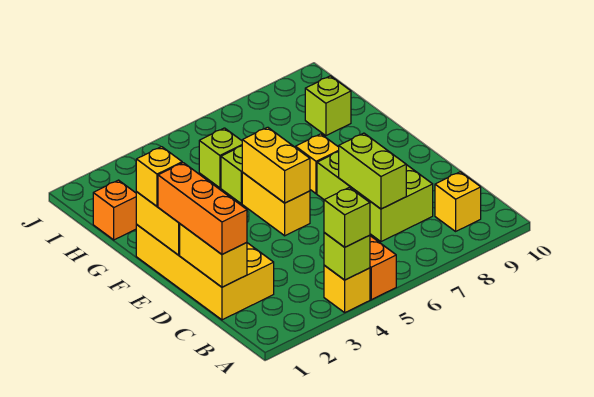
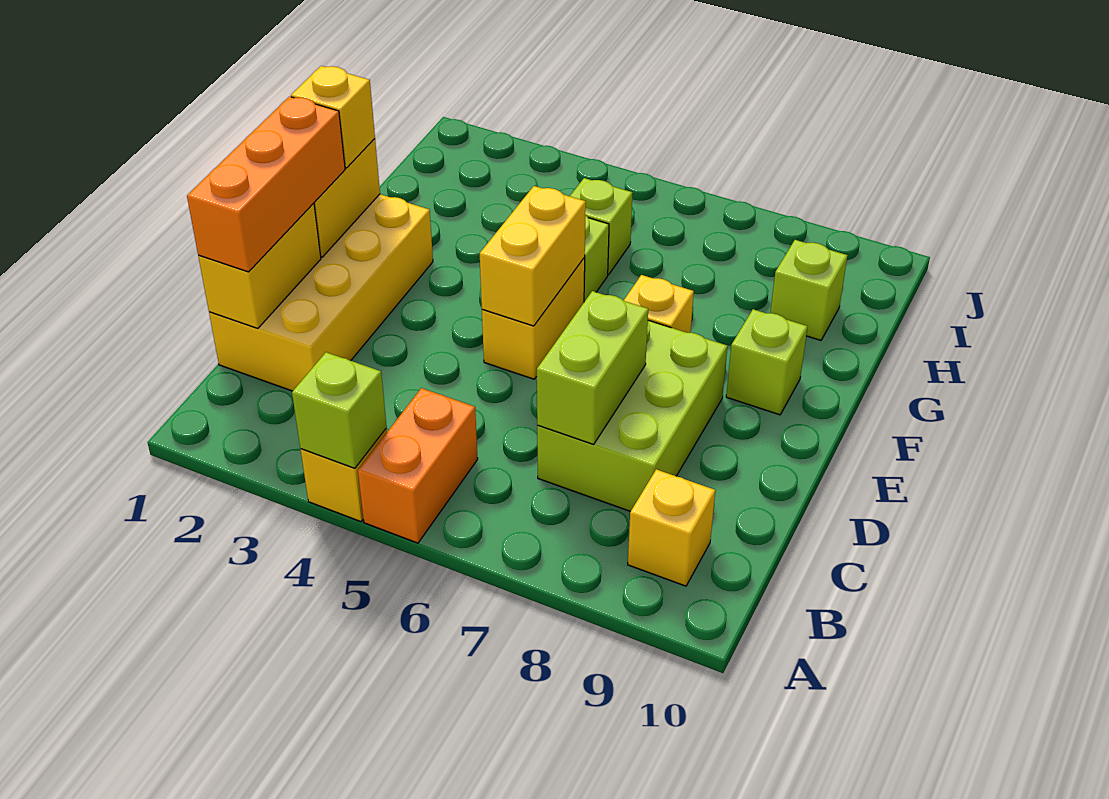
lime brick A4 level 3 -> lime brick F9 level 1
orange brick H1 level 1 -> none

